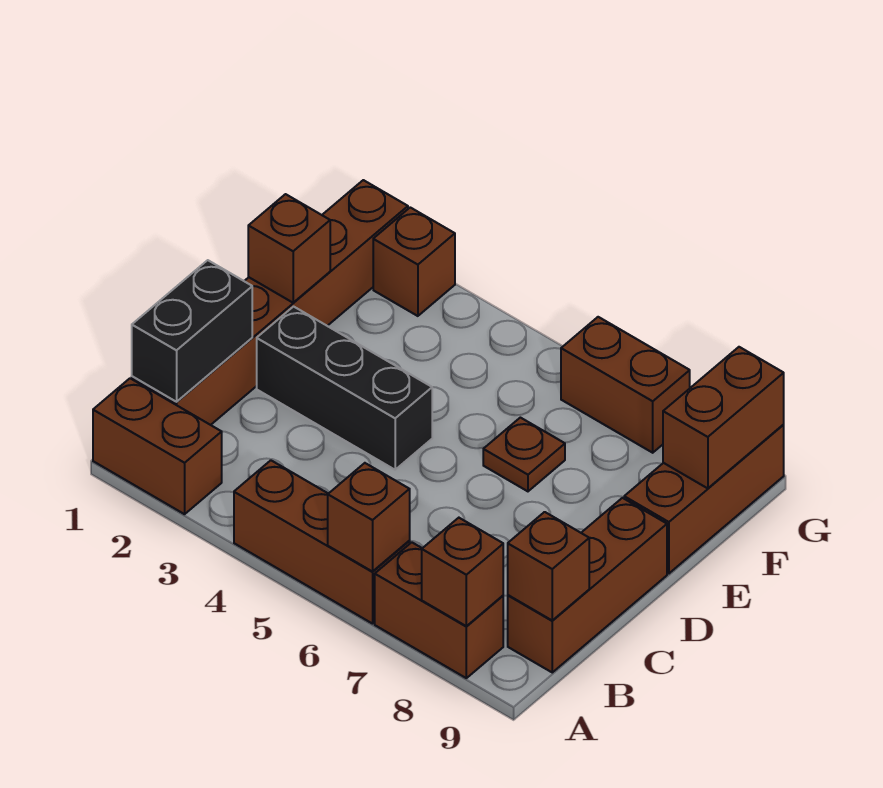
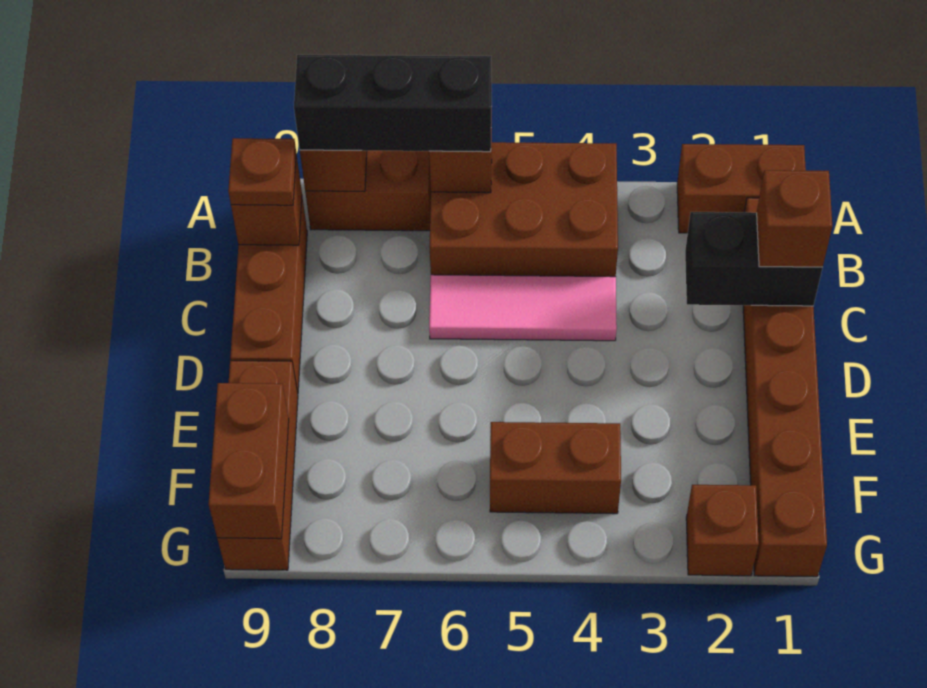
brown brick A4:A6 level 1 -> brown brick A4:B6 level 1
black brick B1:C1 level 2 -> black brick C1:C2 level 2
none -> pink tile C4:C6 level 1
black brick D2:D4 level 1 -> black brick A6:A8 level 3
brown brick E1 level 2 -> brown brick C1 level 3
brown plate E6 level 1 -> brown plate B9 level 3
brown brick G6:G7 level 1 -> brown brick F4:F5 level 1

